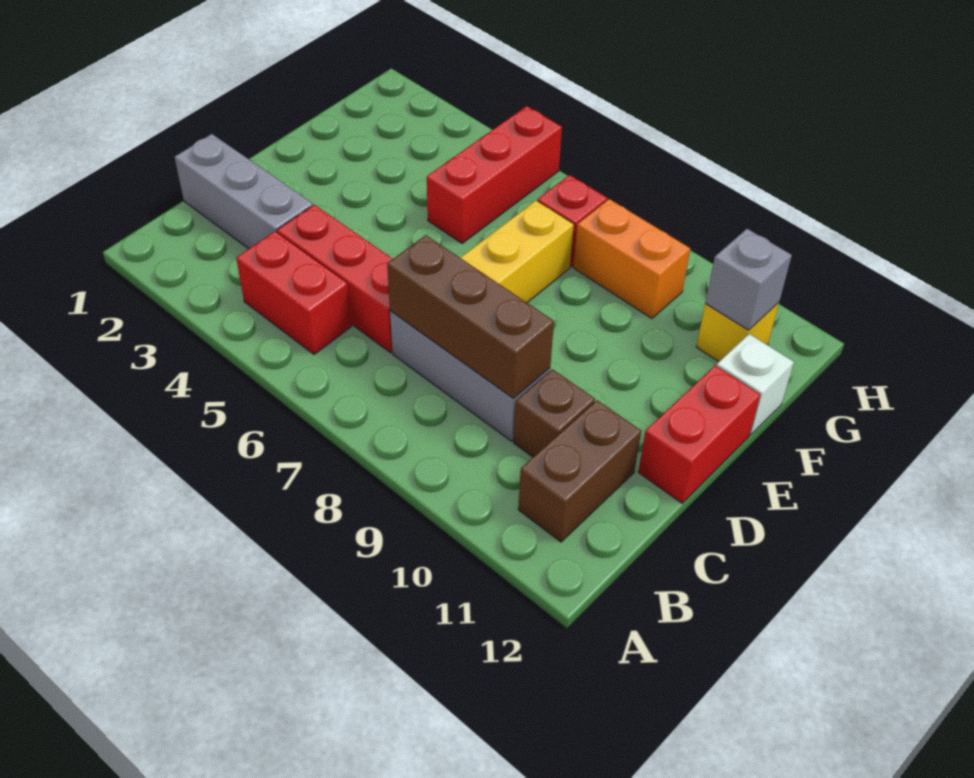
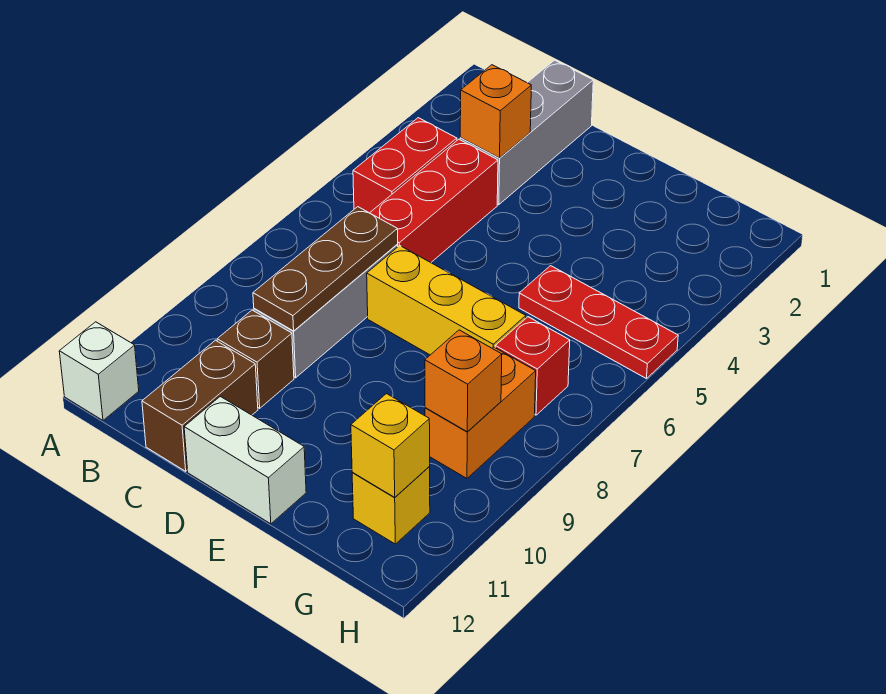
brown brick B11:C11 level 1 -> brown brick C11:C12 level 1
none -> orange brick C3 level 2
brown brick C7:C9 level 2 -> brown plate C7:C9 level 2
red brick D12:E12 level 1 -> white brick D12:E12 level 1
red brick F5:H5 level 1 -> red plate F5:H5 level 1
white brick F12 level 1 -> white brick A12 level 1
none -> orange brick G9 level 2
grey brick G11 level 2 -> yellow brick G11 level 2

